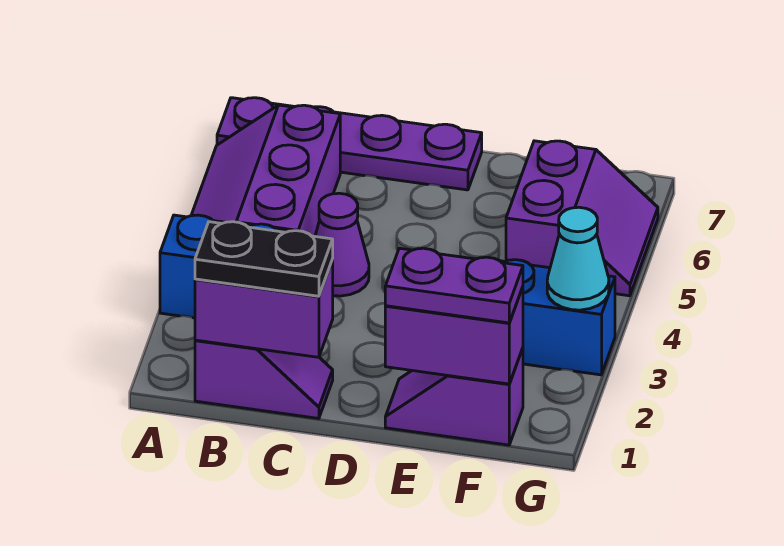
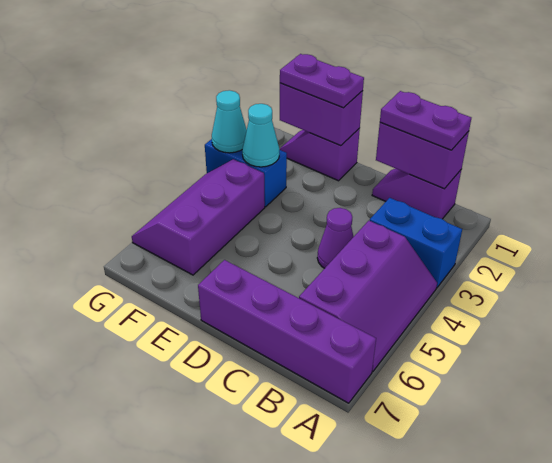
purple plate A7:D7 level 1 -> purple brick A7:D7 level 1
black plate B1:C1 level 3 -> purple plate B1:C1 level 3
purple slope E1:F1 level 1 top F -> purple slope E1:F1 level 1 top E
none -> cyan cone F3 level 2
purple slope F5:G6 level 1 top F -> purple slope F4:G6 level 1 top F

